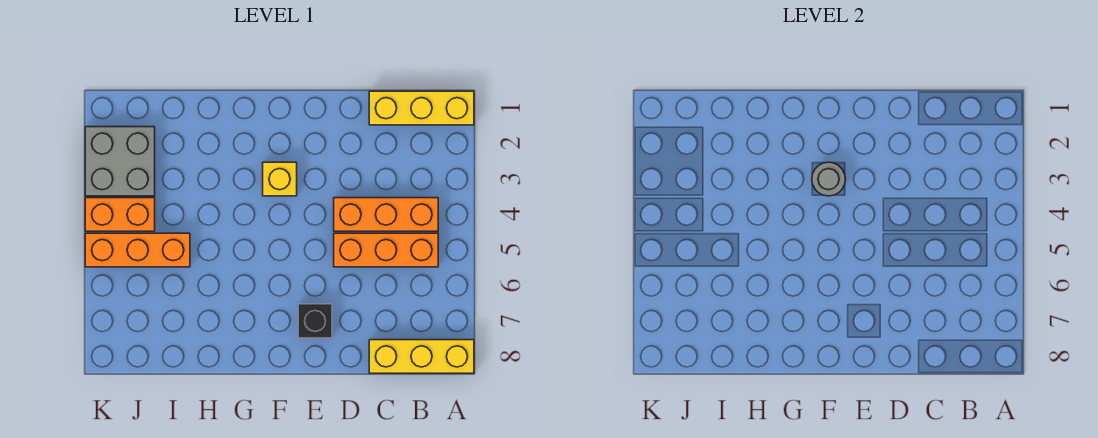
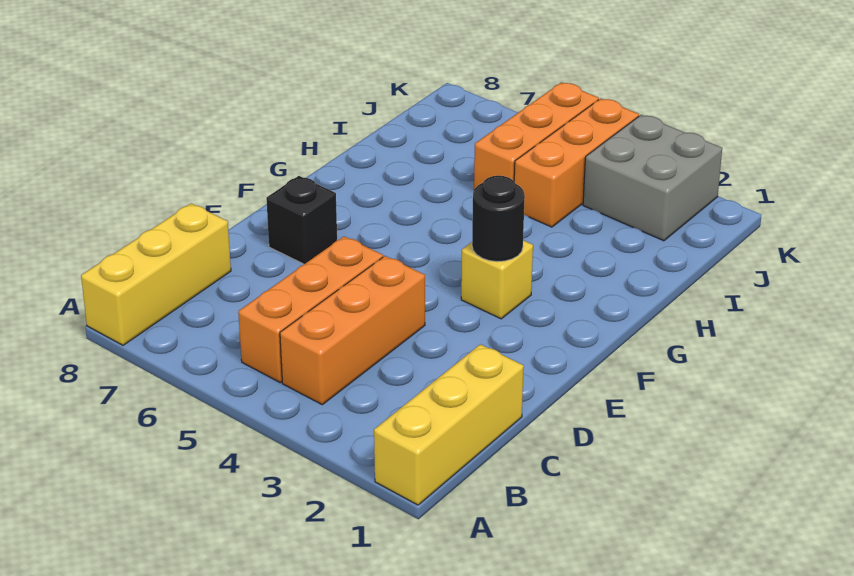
grey round brick F3 level 2 -> black round brick F3 level 2
orange brick J4:K4 level 1 -> orange brick I4:K4 level 1

